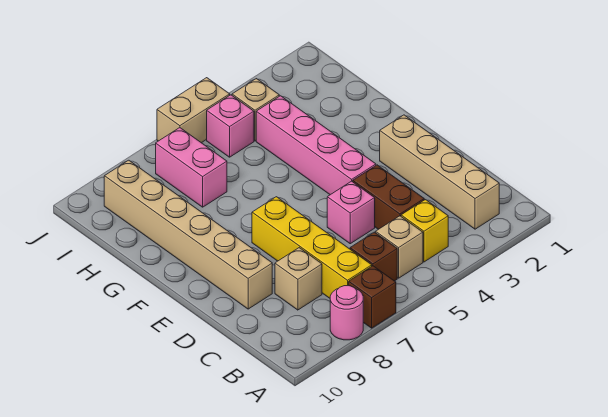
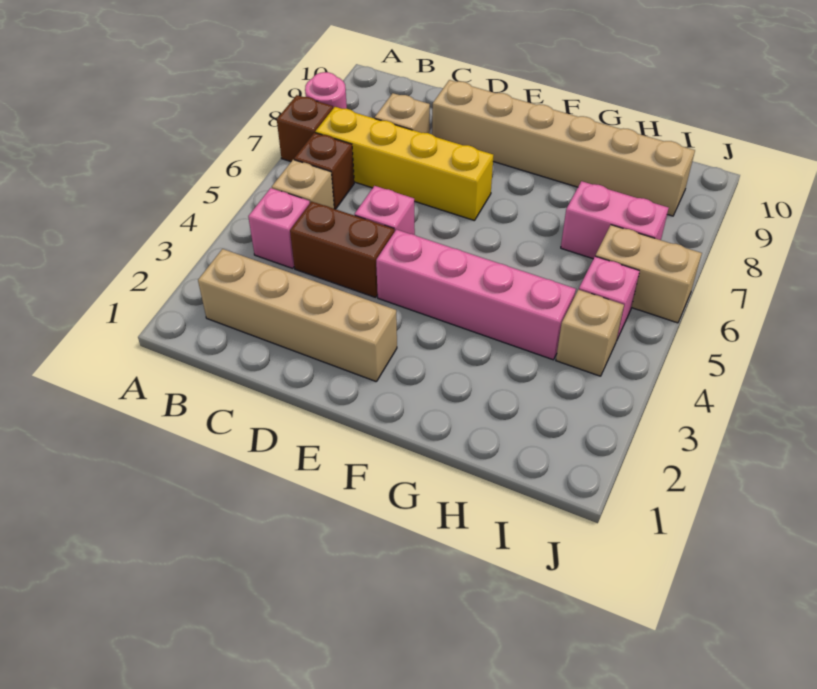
yellow brick B4 level 1 -> pink brick B4 level 1
tan brick J5:J6 level 1 -> tan brick I6:J6 level 1

